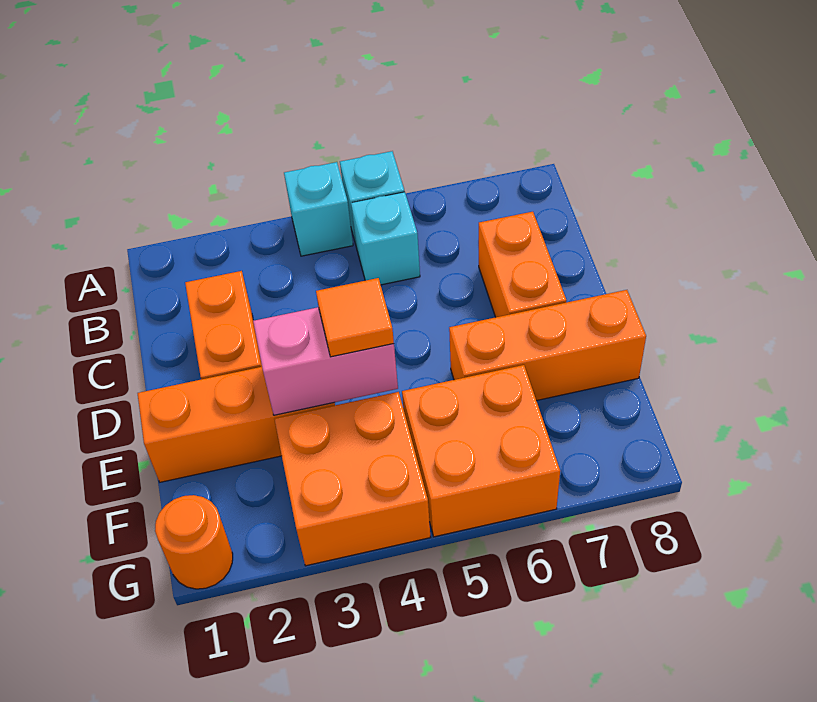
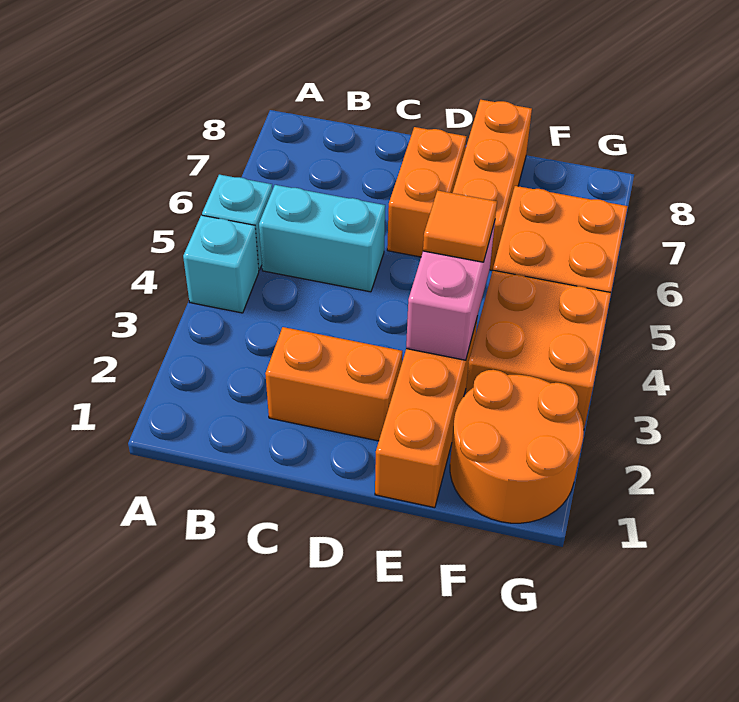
cyan brick B5 level 1 -> cyan brick B5:C5 level 1
orange brick C7:D7 level 1 -> orange brick D6:D7 level 1
orange round brick G1 level 1 -> orange round brick F1:G2 level 1

